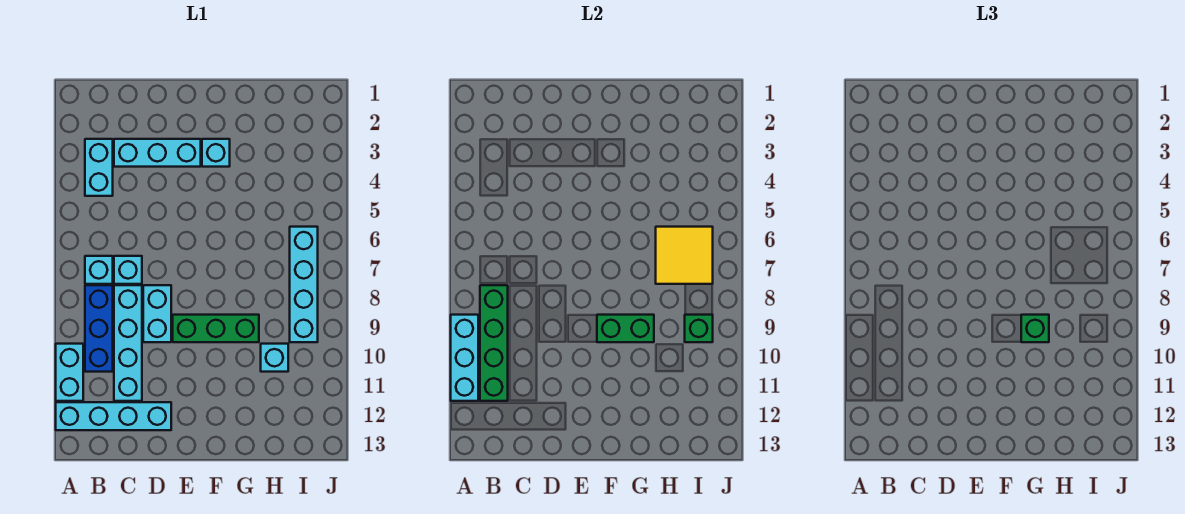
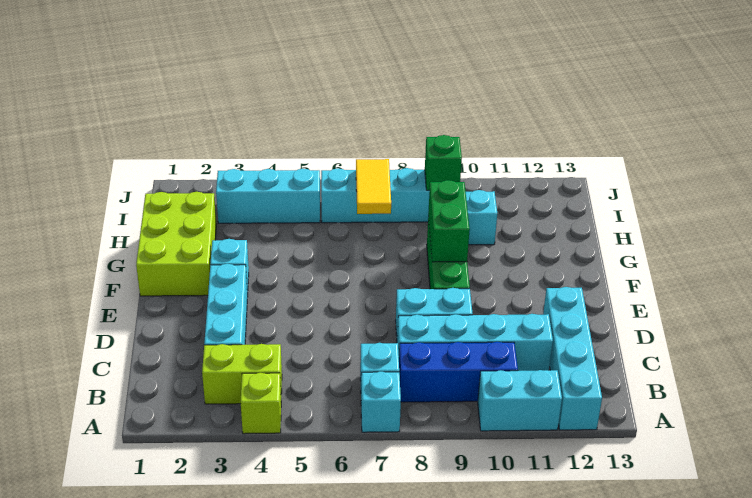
none -> lime brick A4 level 1
cyan brick A9:A11 level 2 -> cyan brick I3:I5 level 1
cyan brick B3:B4 level 1 -> lime brick B3:B4 level 1
green brick B8:B11 level 2 -> none
cyan brick C7 level 1 -> cyan brick A7 level 1
none -> lime brick F1:H2 level 1
green brick G9 level 3 -> none
yellow tile H6:I7 level 2 -> yellow tile H7:I7 level 2

